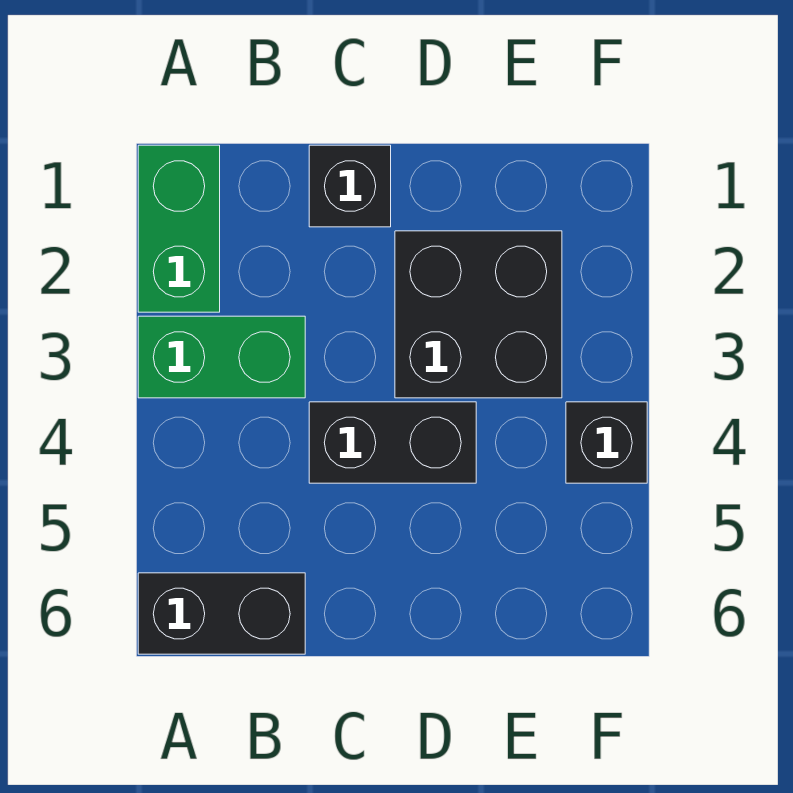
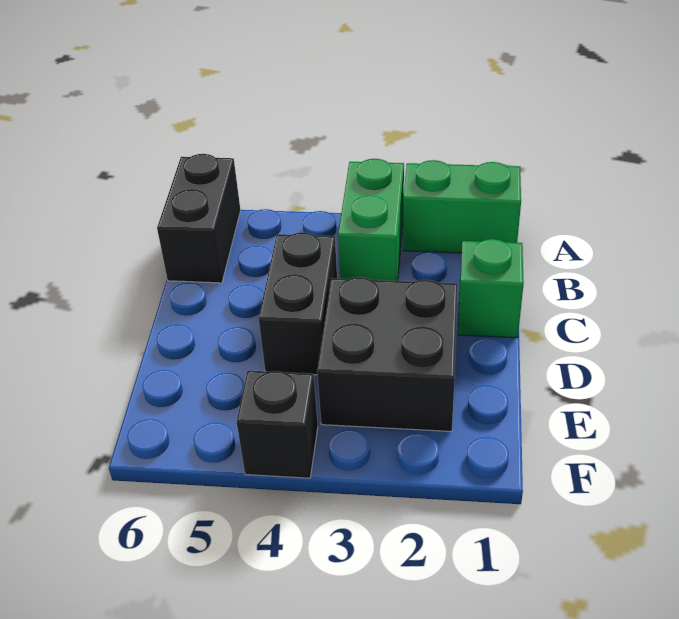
black brick C1 level 1 -> green brick C1 level 1

